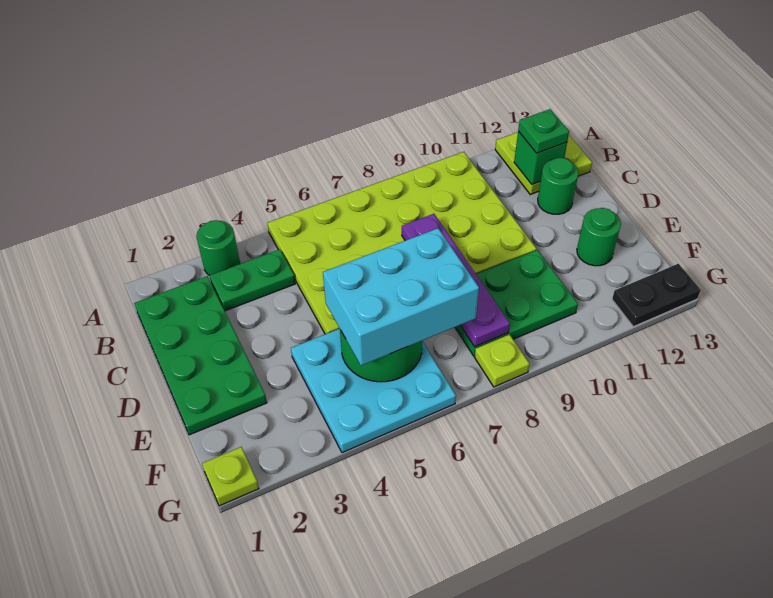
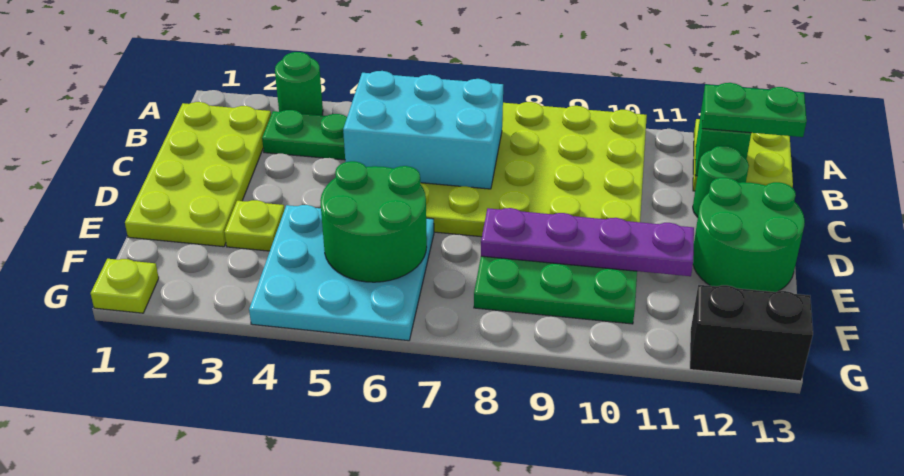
green plate B1:E2 level 1 -> lime plate B1:E2 level 1
green plate B12 level 3 -> green plate B12:B13 level 3
purple plate C8:F8 level 2 -> purple plate E8:E11 level 2
cyan brick E5:F7 level 3 -> cyan brick B5:C7 level 2
green round brick E12 level 1 -> green round brick D12:E13 level 1
lime plate G8 level 1 -> lime plate E3 level 1
black plate G12:G13 level 1 -> black brick G12:G13 level 1

